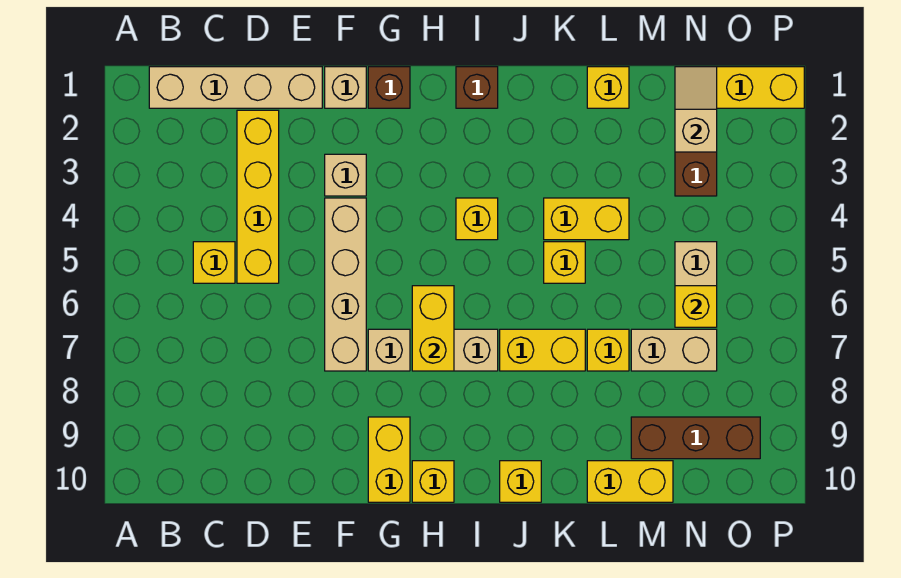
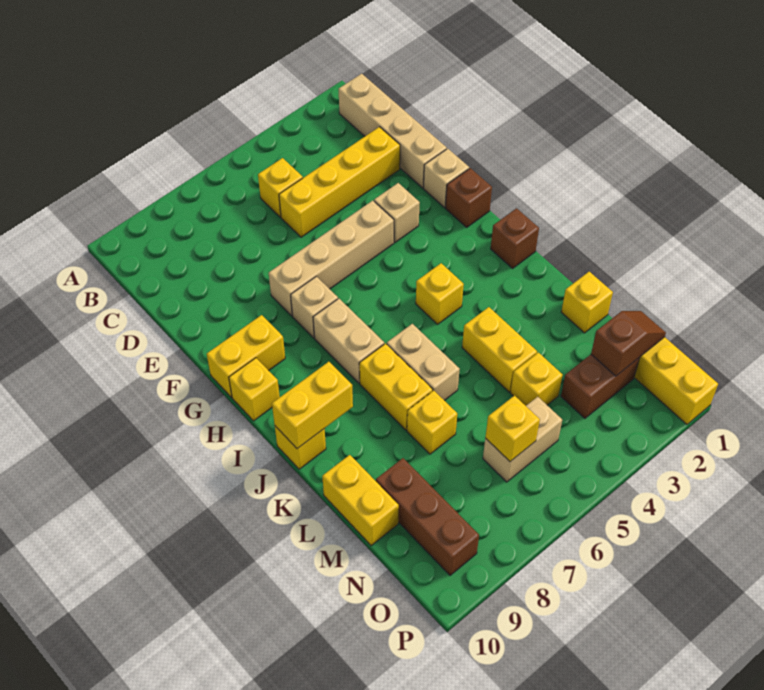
yellow brick H6:H7 level 2 -> yellow brick J9:J10 level 2
yellow brick K5 level 1 -> yellow brick M4 level 1
tan brick M7:N7 level 1 -> tan brick J6:K6 level 1
tan slope N1:N2 level 2 top 2 -> brown slope N1:N2 level 2 top 2

